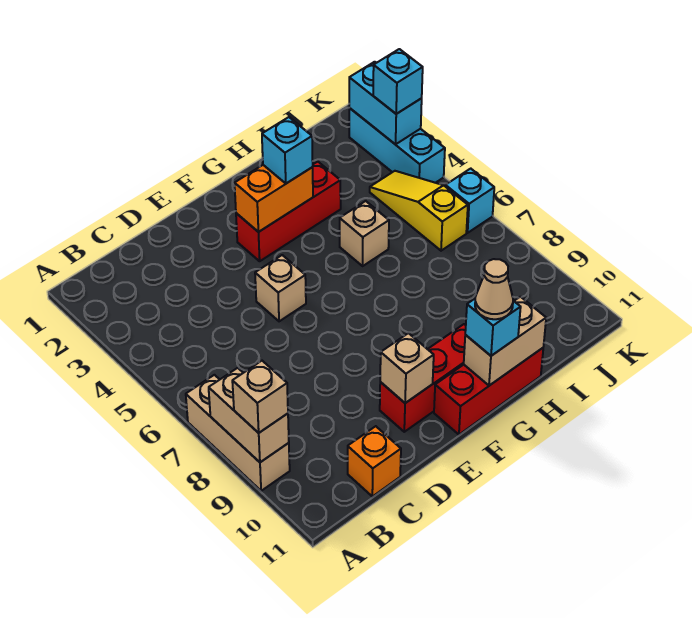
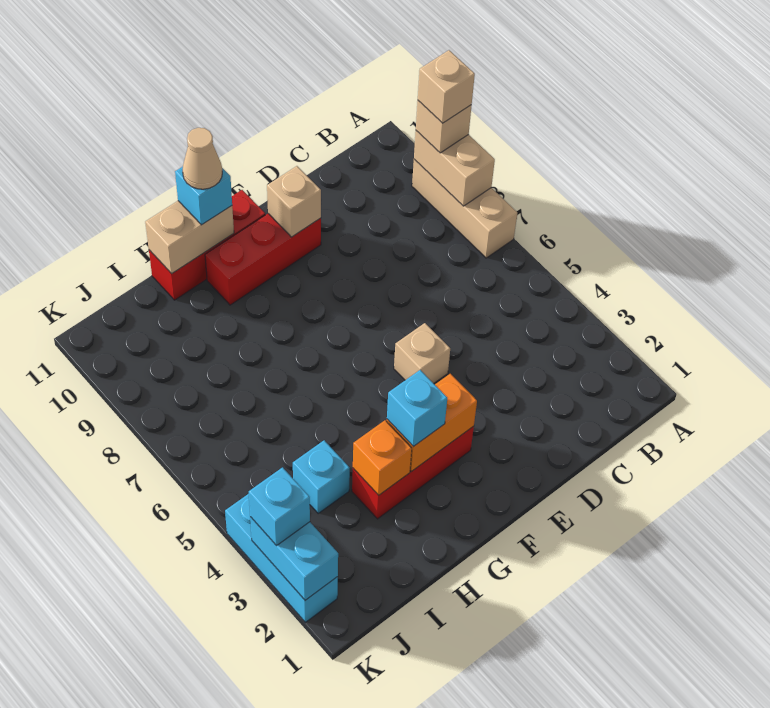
orange brick C11 level 1 -> orange brick H3 level 2
tan brick H5 level 1 -> tan brick A9 level 4
yellow slope J4:J6 level 1 top 6 -> none
cyan brick K6 level 1 -> cyan brick I4 level 1

